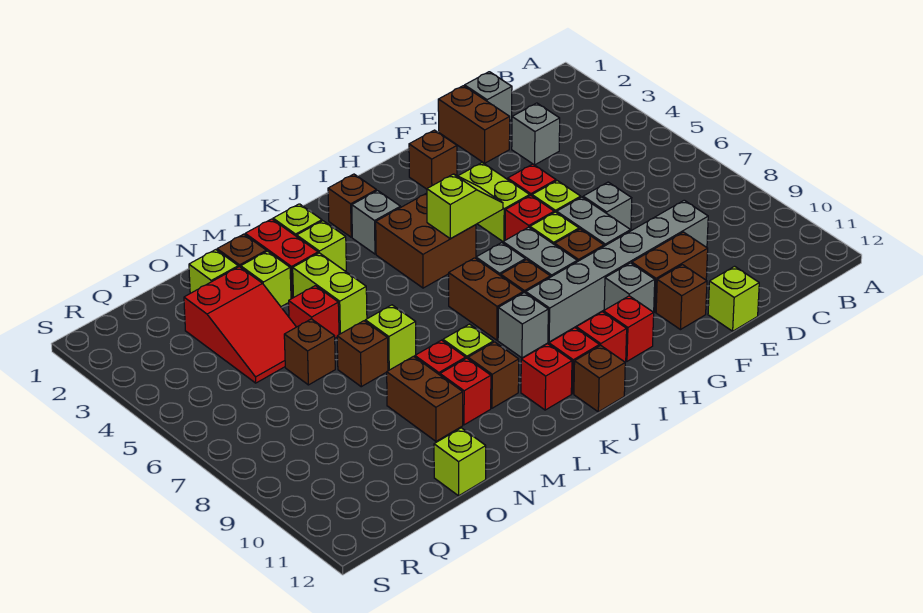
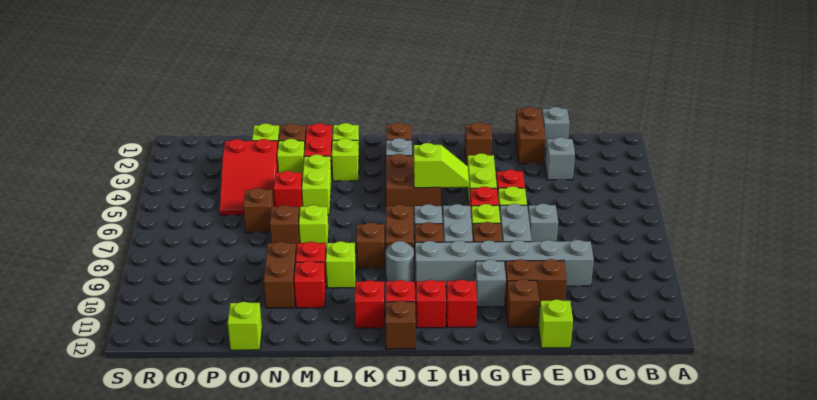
grey brick J9 level 1 -> grey round brick J9 level 1
brown brick L10 level 1 -> brown brick K8 level 1

